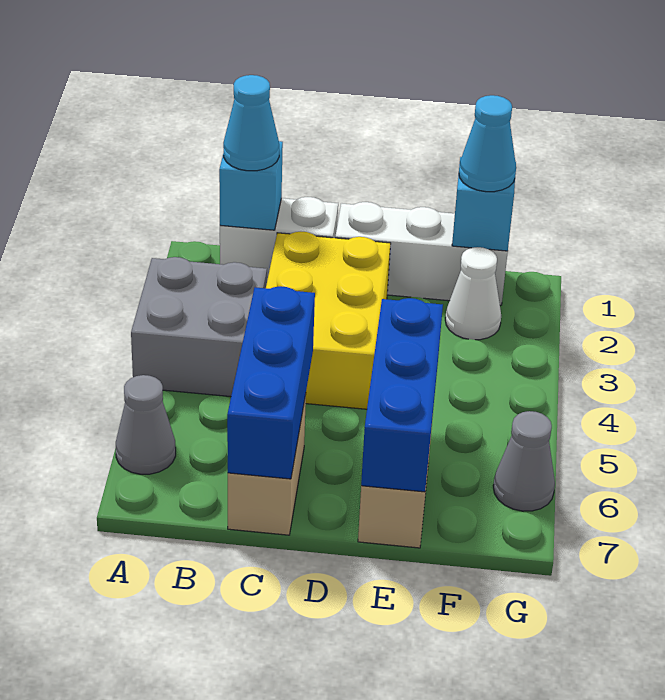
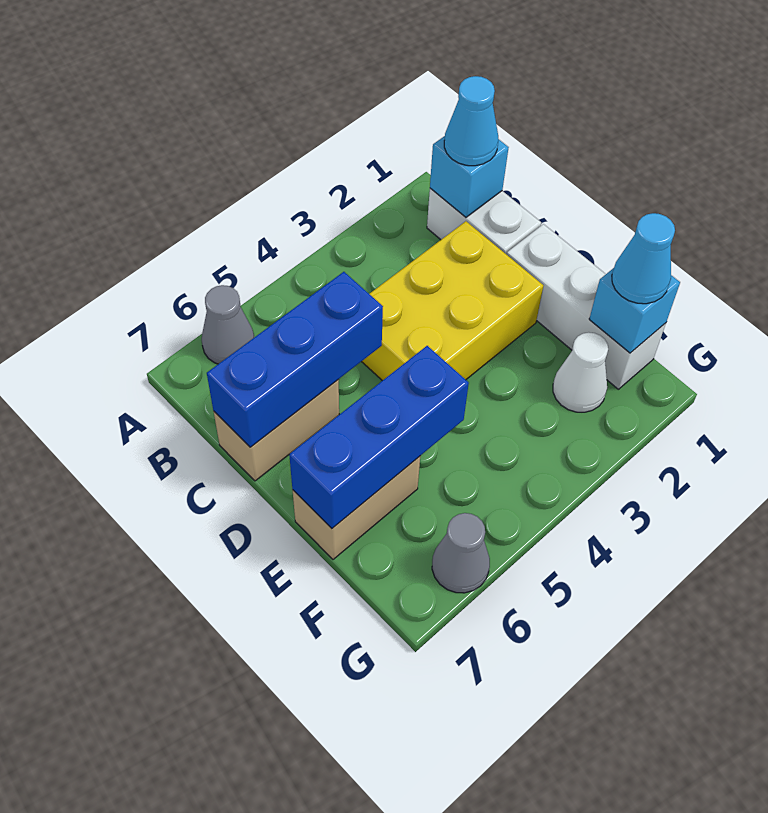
grey brick A3:B4 level 1 -> none

